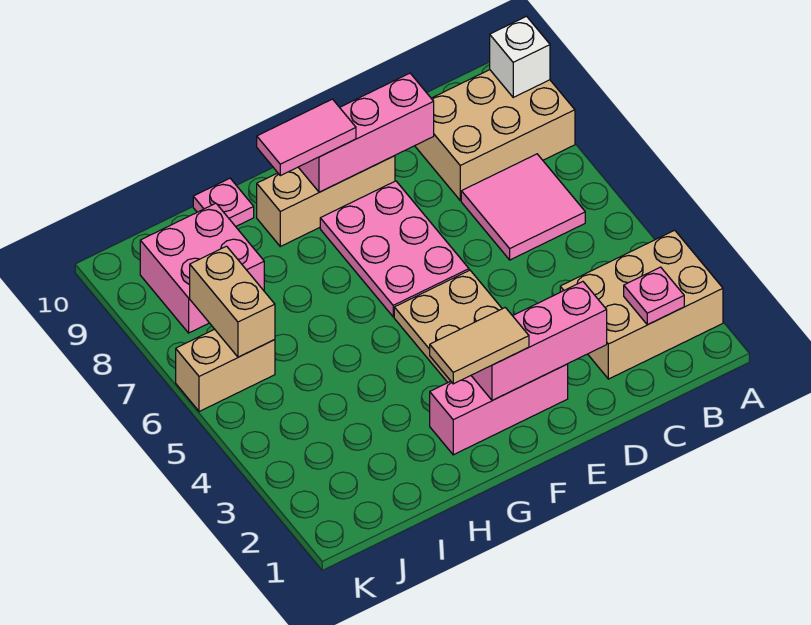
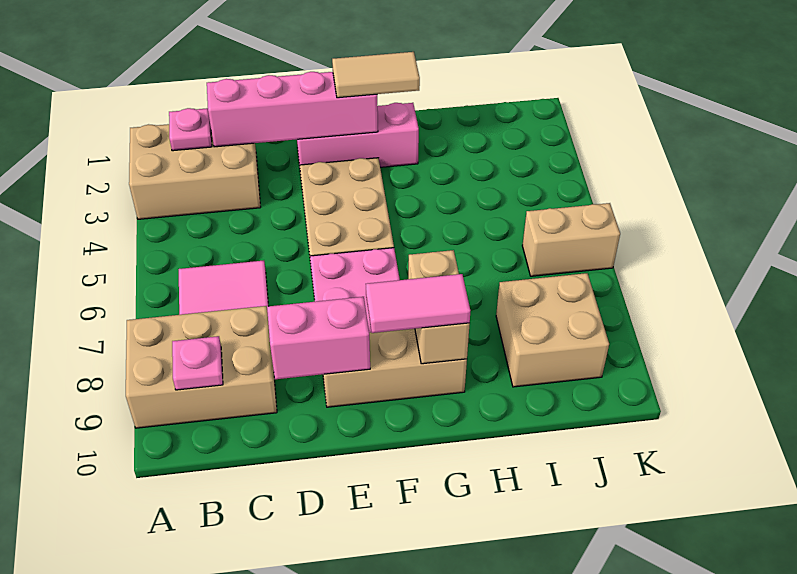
white brick A9 level 2 -> none
pink brick D2:F2 level 2 -> pink brick C2:F2 level 2
pink brick D9:F9 level 2 -> pink brick D9:E9 level 2
pink plate H10 level 1 -> pink plate B9 level 2
pink brick I8:J9 level 1 -> tan brick I8:J9 level 1
tan brick J6:J7 level 2 -> tan brick G8:G9 level 2

